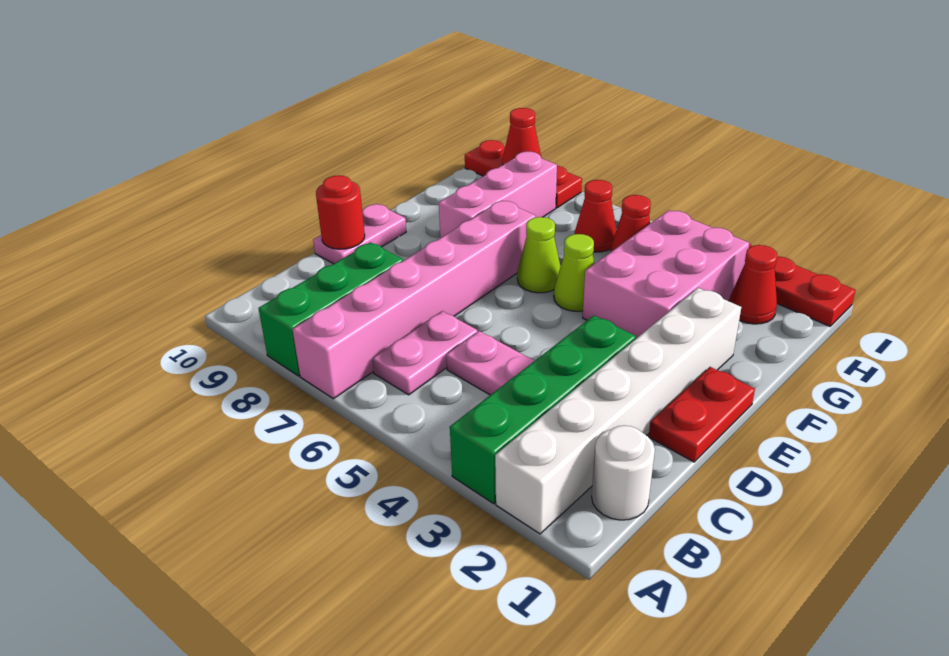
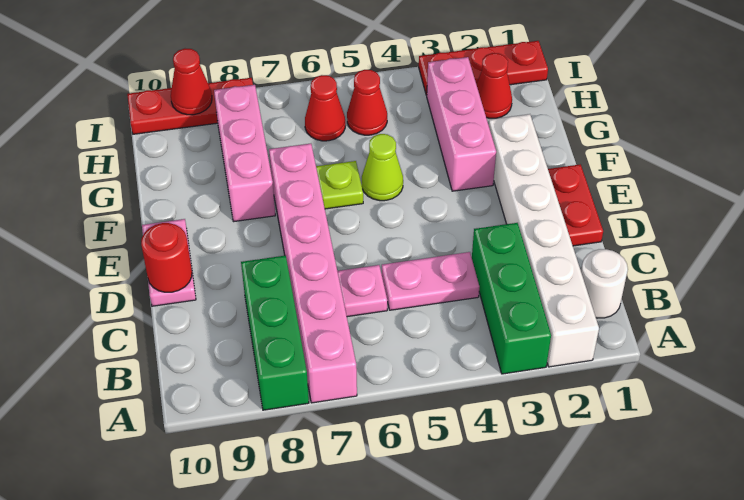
green brick A3:D3 level 1 -> green brick A3:C3 level 1
pink plate B6:C6 level 1 -> pink plate C6 level 1
pink brick F3:H4 level 1 -> pink brick F3:H3 level 1
lime cone F6 level 1 -> lime plate F6 level 1

